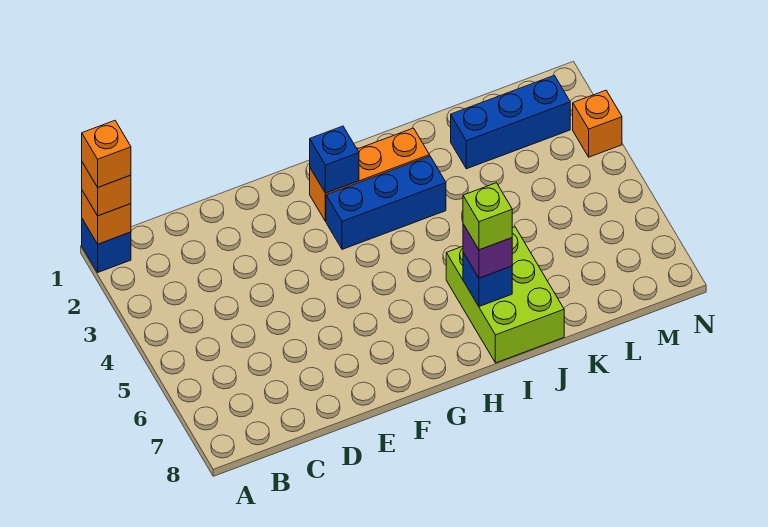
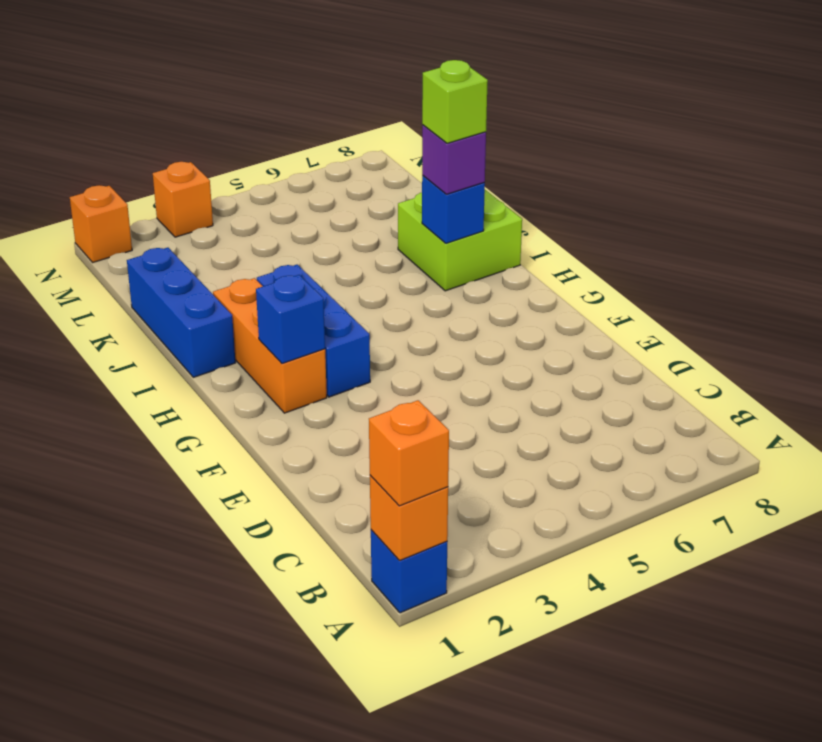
orange brick A1 level 4 -> orange brick N1 level 1
lime brick I6:J8 level 1 -> lime brick I7:J8 level 1
blue brick K2:M2 level 1 -> blue brick I1:K1 level 1

